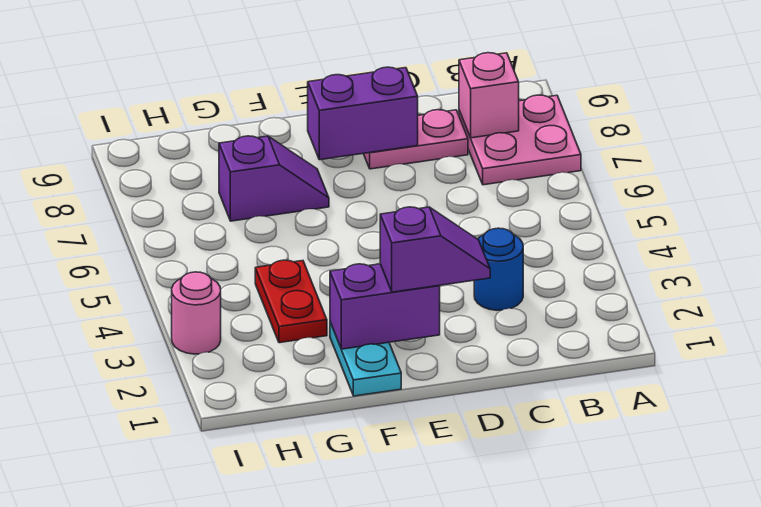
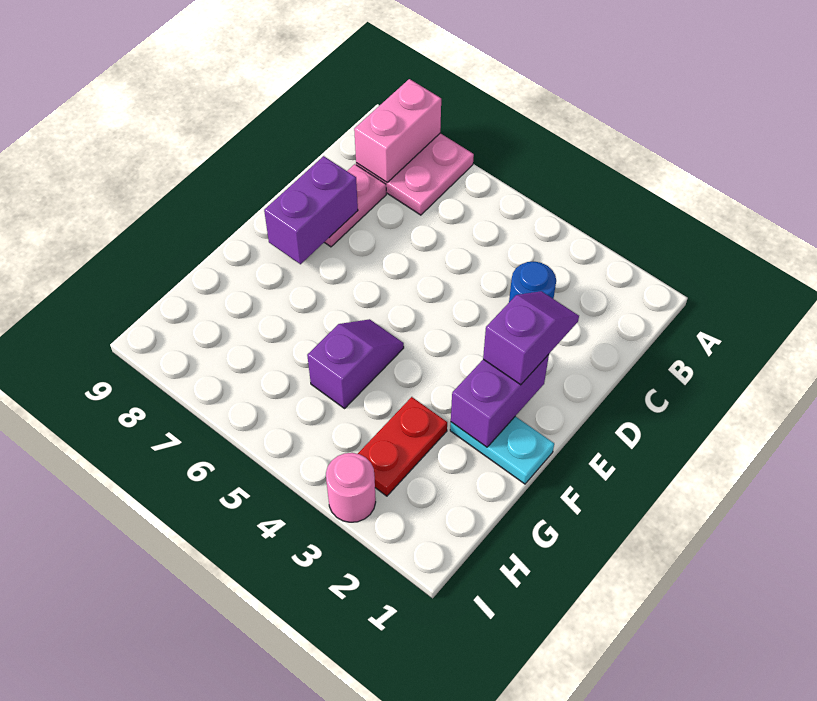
pink brick B8 level 2 -> pink brick A8:B8 level 2
purple slope F7:G7 level 1 top G -> purple slope F5:G5 level 1 top G
red plate G3:G4 level 1 -> red plate G3:H3 level 1

